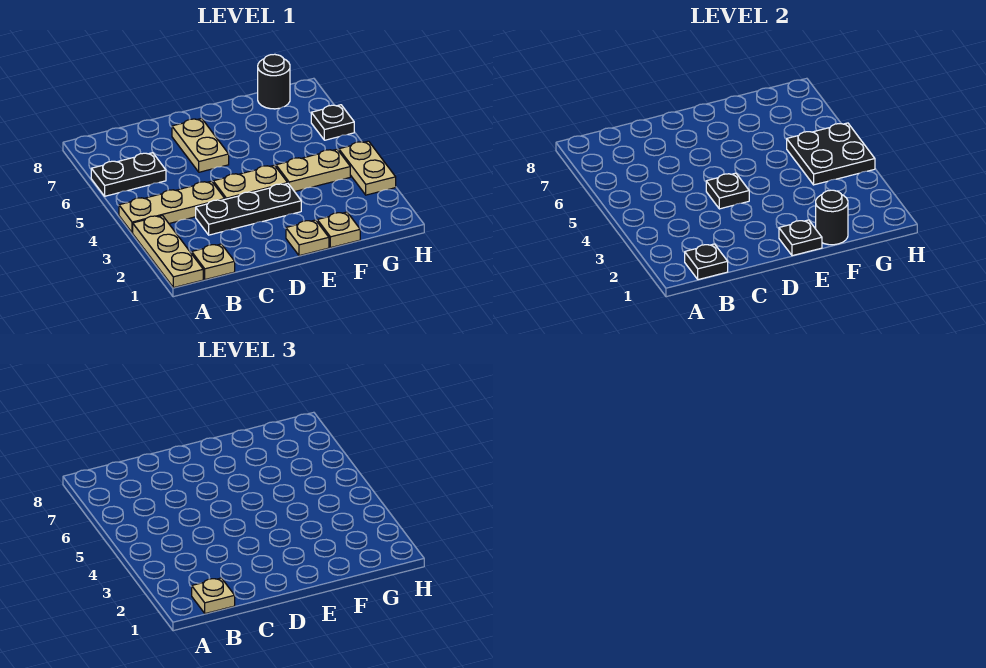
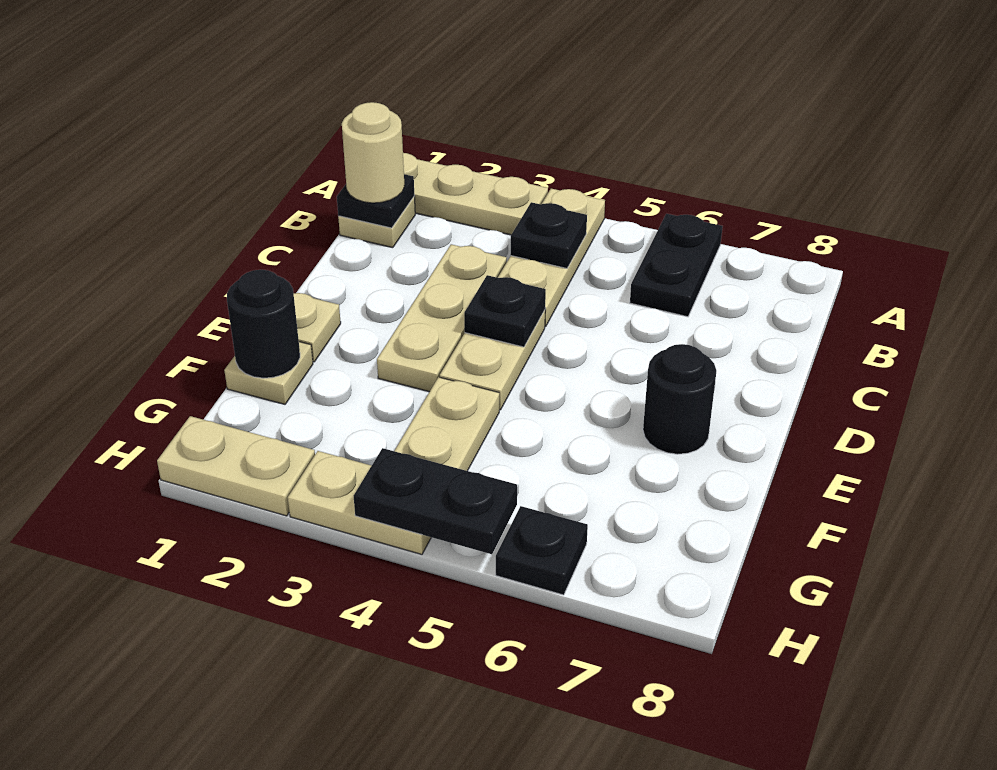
tan plate B1 level 3 -> tan round brick B1 level 3
black plate C3:E3 level 1 -> tan plate C3:E3 level 1
tan plate D6:D7 level 1 -> tan plate H1:H2 level 1
black plate E1 level 2 -> black plate B4 level 2
black plate G4:H5 level 2 -> black plate H4:H5 level 2
black round brick G8 level 1 -> black round brick E7 level 1

